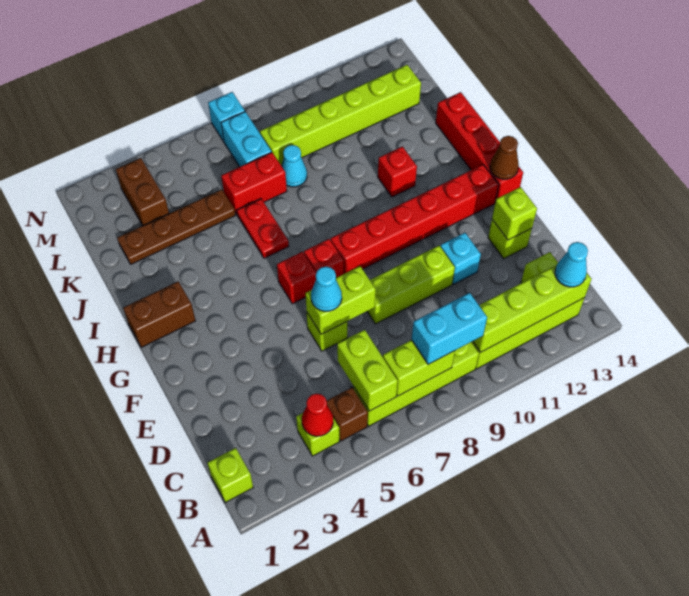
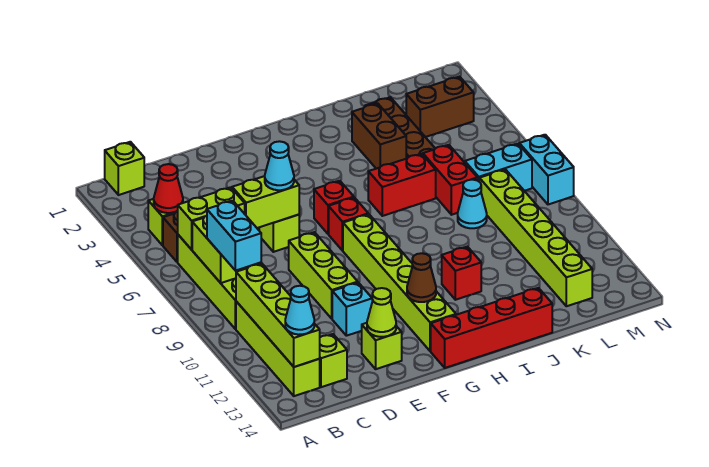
lime brick E6:E7 level 2 -> lime brick D6:E6 level 2
lime brick E13 level 2 -> lime cone E13 level 2
red brick G8:G13 level 1 -> lime brick G8:G13 level 1
brown cone G14 level 2 -> brown cone G12 level 2
brown brick H1:H2 level 1 -> brown brick J3:J4 level 1
red plate I6:J6 level 1 -> red brick I6:J6 level 1
cyan brick N7 level 1 -> cyan brick N7:N8 level 1

